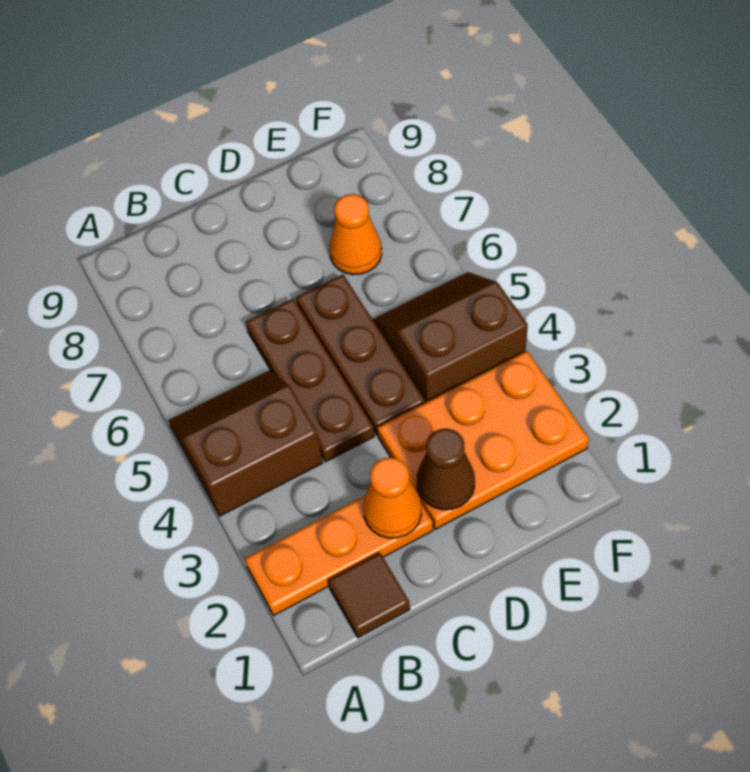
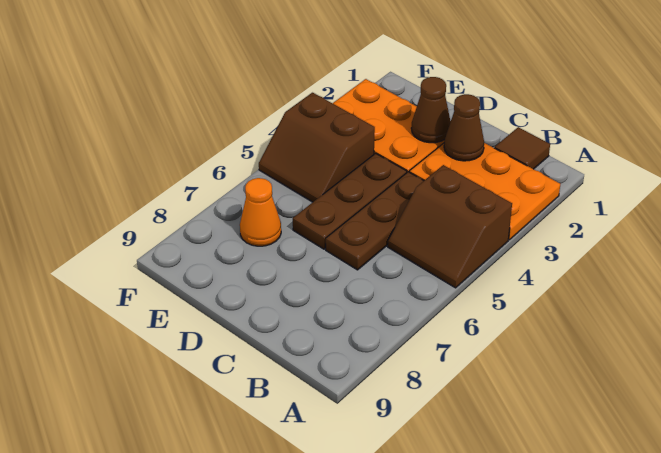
orange plate A2:C2 level 1 -> orange plate A2:C3 level 1
orange cone C2 level 2 -> brown cone C2 level 2

